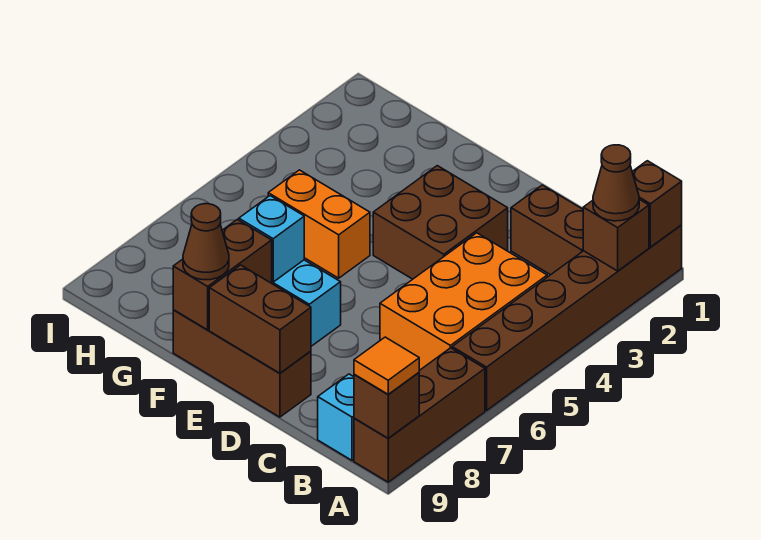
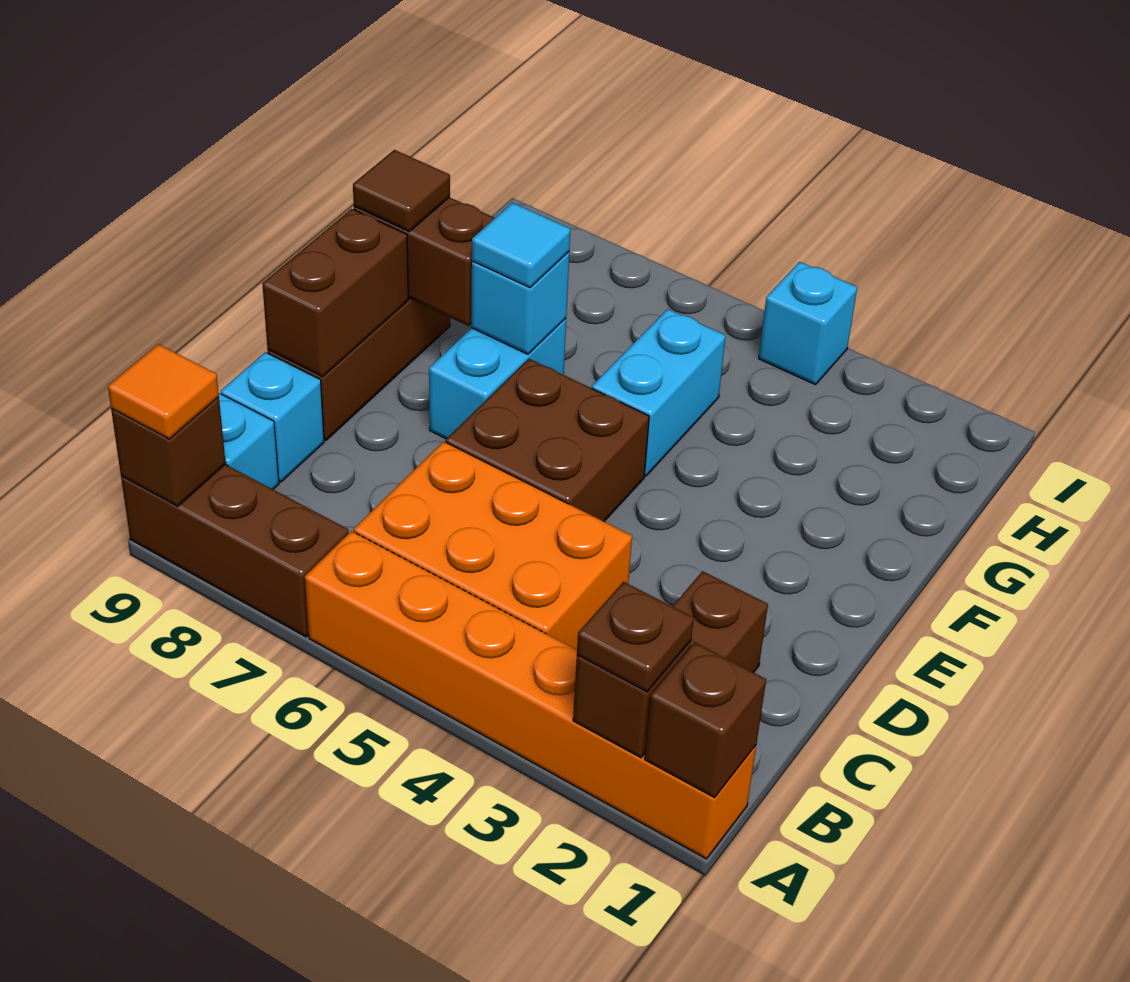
brown brick A1:A6 level 1 -> orange brick A1:A6 level 1
brown cone A2 level 3 -> brown plate A2 level 3
none -> cyan brick C9 level 1
brown brick D3:E4 level 1 -> brown brick D5:E6 level 1
orange brick F5:G5 level 1 -> cyan brick F5:G5 level 1
none -> cyan tile F7 level 3
brown cone F9 level 3 -> brown tile F9 level 3
none -> cyan brick I4 level 1

